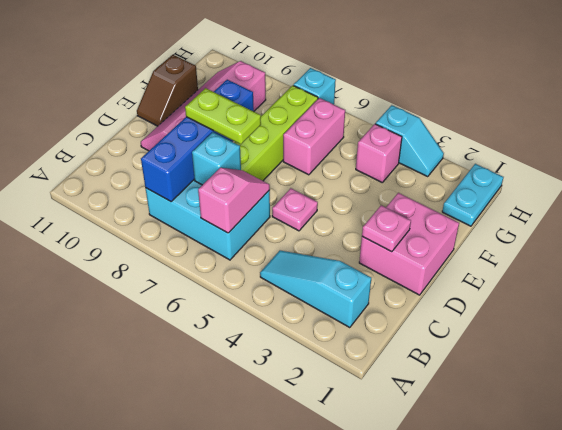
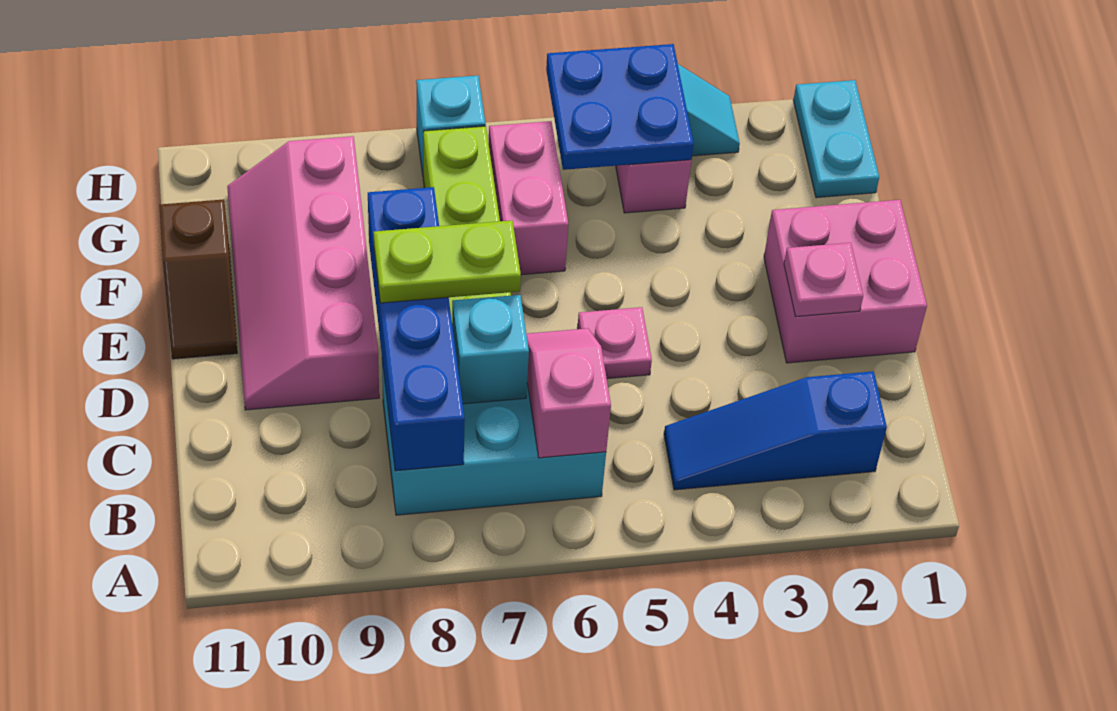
cyan slope B2:B4 level 1 top 2 -> blue slope B2:B4 level 1 top 2
none -> blue plate G4:H5 level 2

